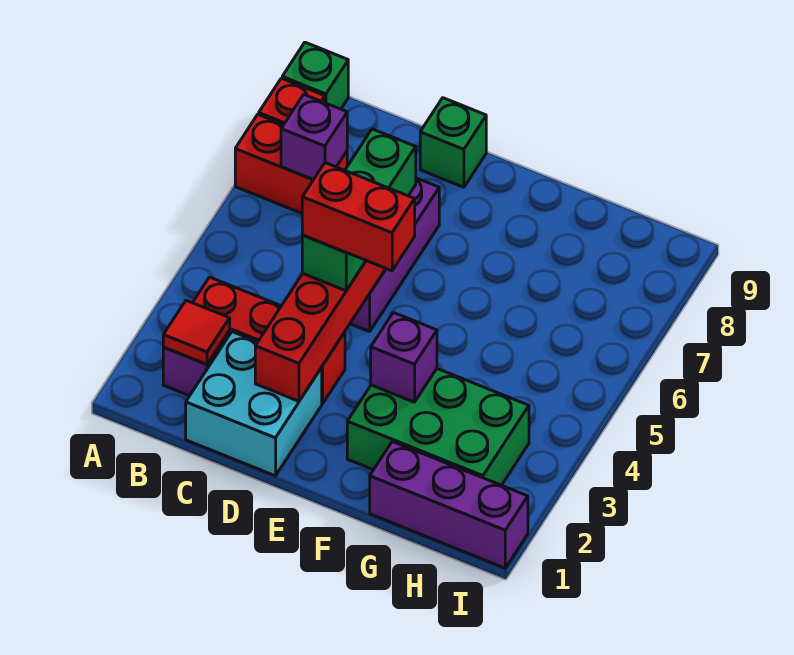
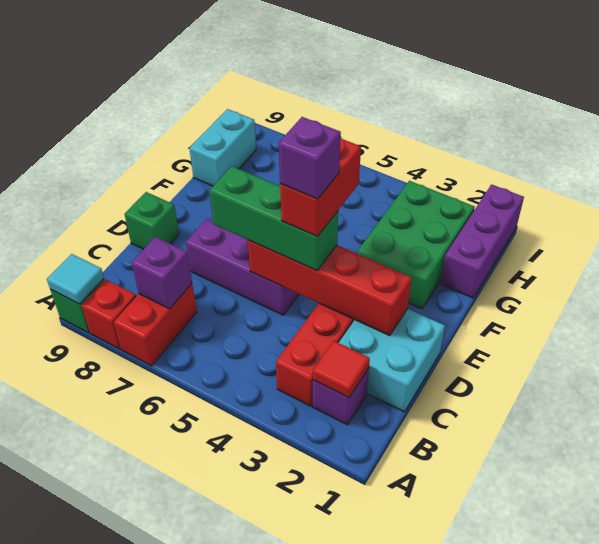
none -> cyan tile A9 level 2
purple brick F3 level 2 -> purple brick D4 level 5
none -> cyan brick G9:H9 level 1

